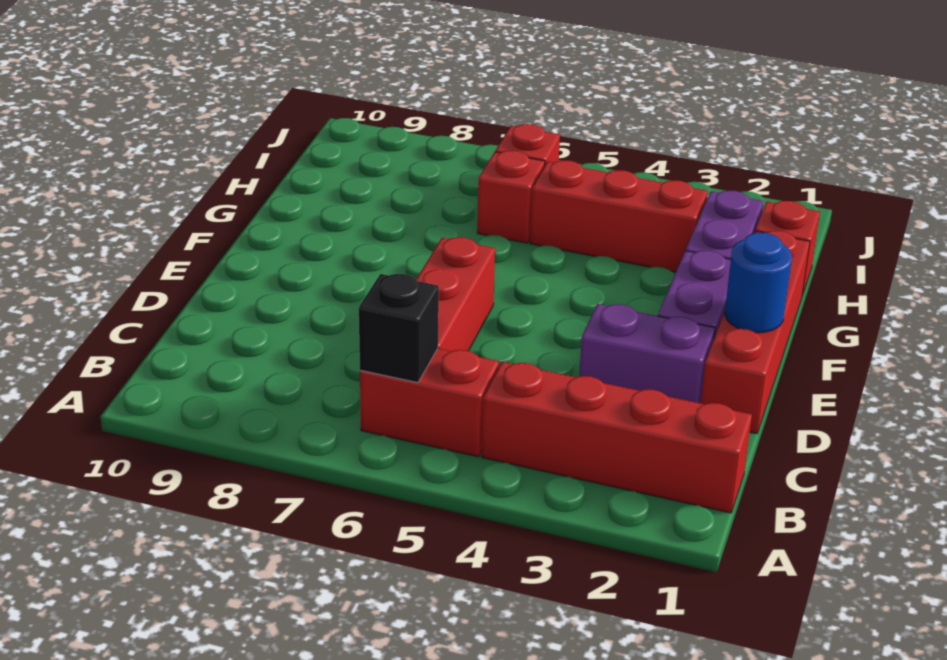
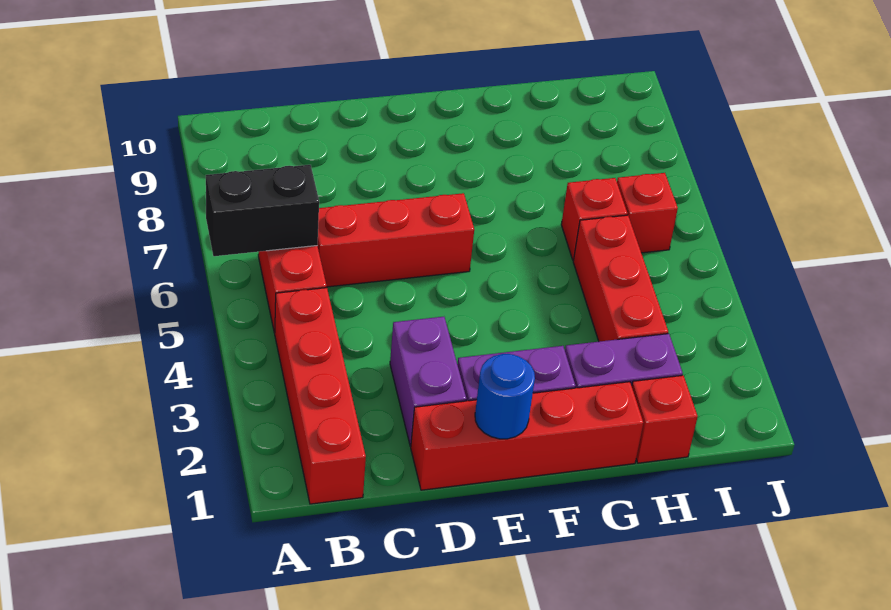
black brick B6 level 2 -> black brick A6:B6 level 2

